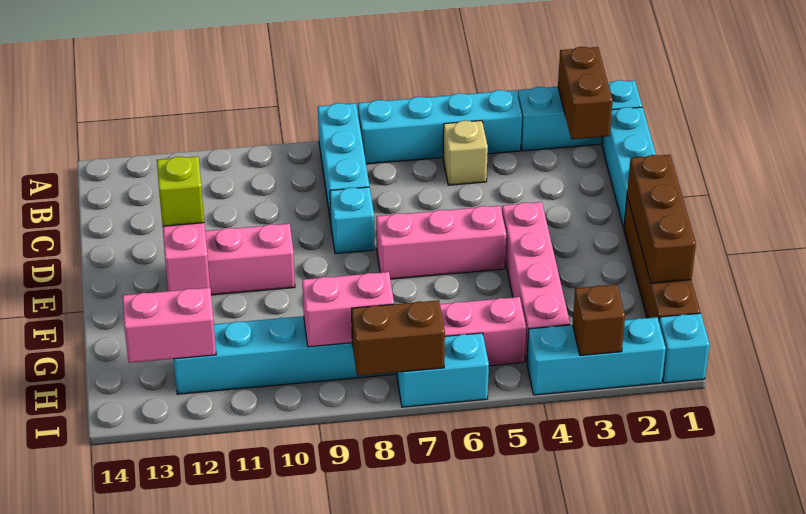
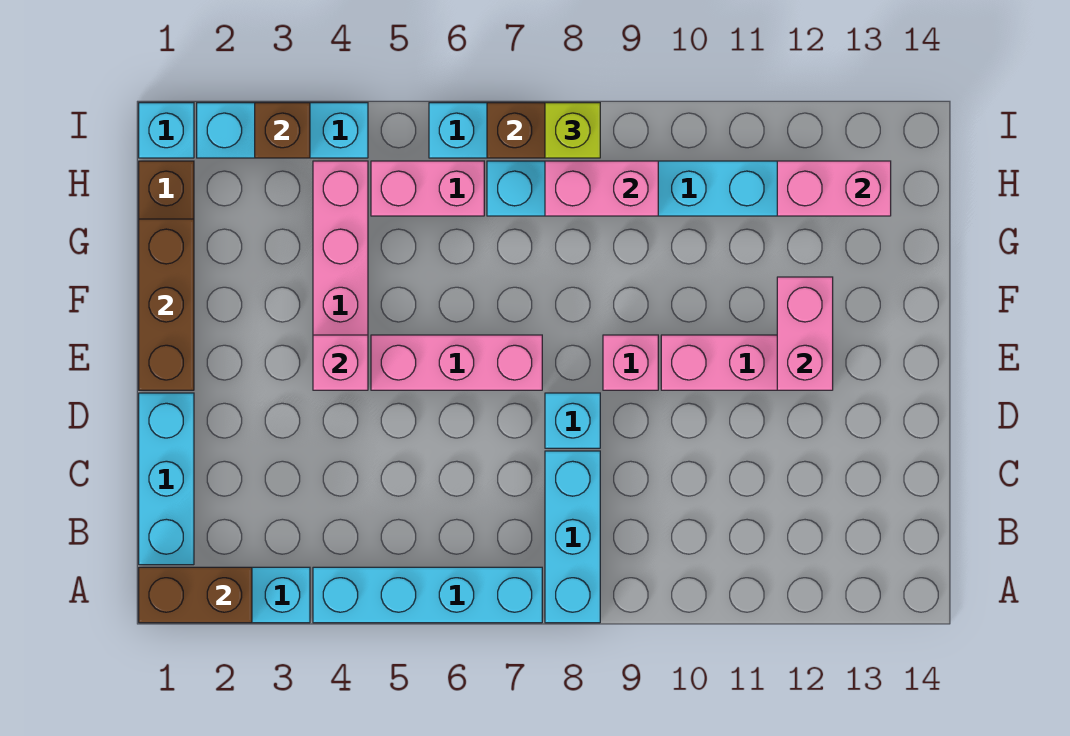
brown brick A2:B2 level 2 -> brown brick A1:A2 level 2
tan brick B5 level 1 -> none
none -> pink brick E4 level 2
none -> pink brick E9 level 1
lime brick E12 level 3 -> lime brick I8 level 3

